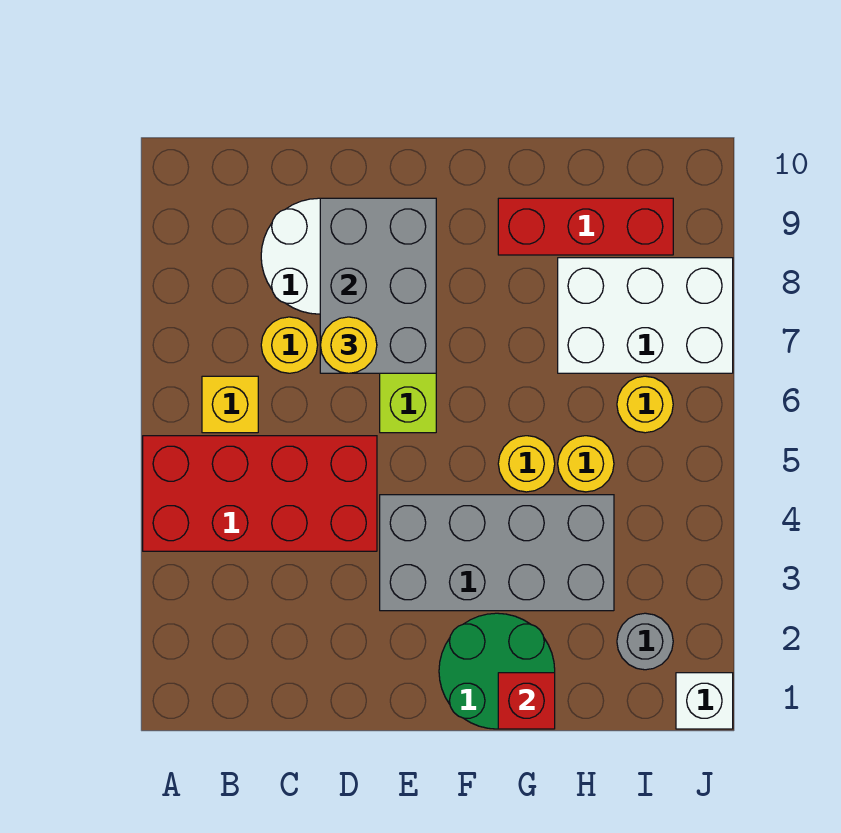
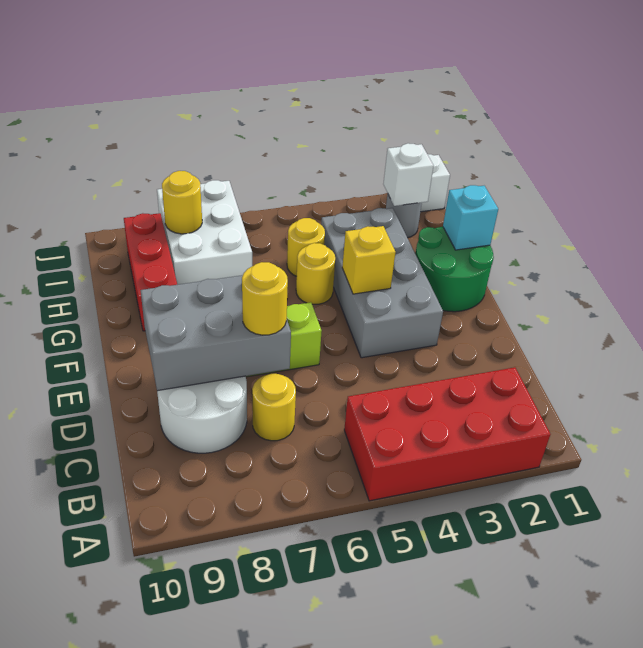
red brick A4:D5 level 1 -> red brick A2:B5 level 1
yellow brick B6 level 1 -> yellow brick F4 level 2
red brick G1 level 2 -> cyan brick G1 level 2
none -> white brick I2 level 2
yellow round brick I6 level 1 -> yellow round brick I8 level 2

